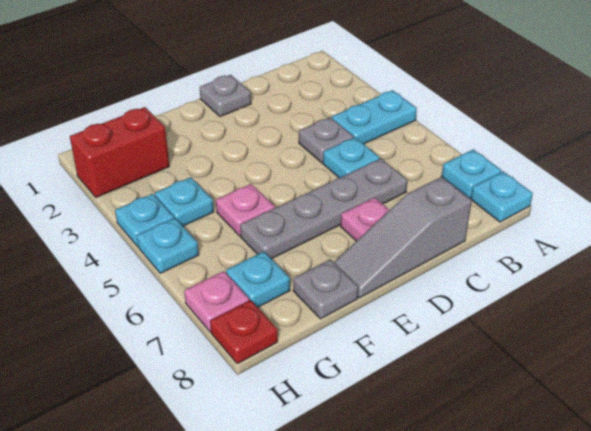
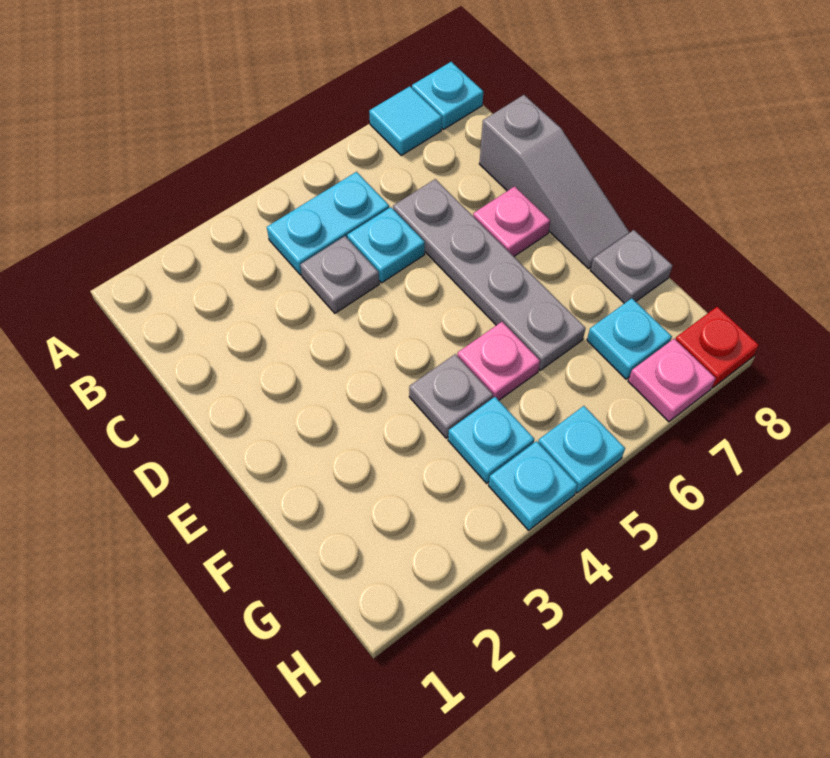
cyan plate A4:B4 level 1 -> cyan plate B4:B5 level 1
cyan plate A7 level 1 -> cyan tile A7 level 1
grey plate D1 level 1 -> grey plate F4 level 1
red brick G2:H2 level 1 -> none

